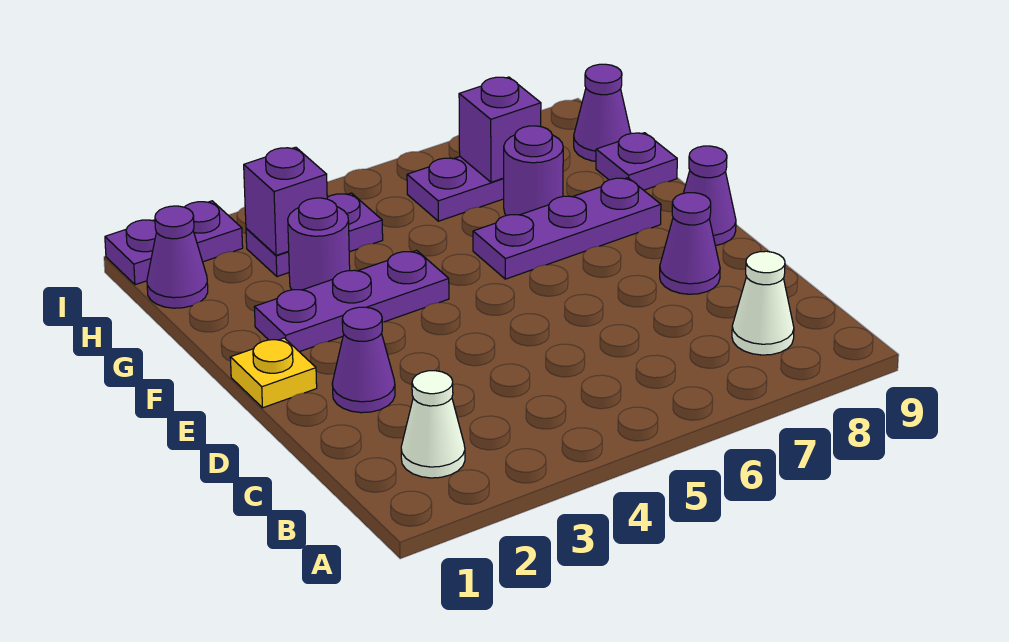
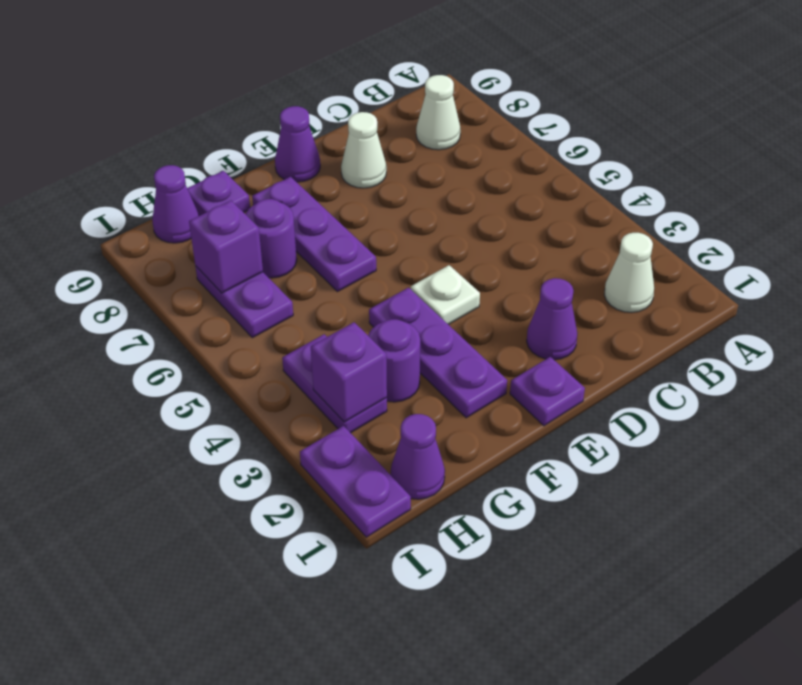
purple cone D8 level 1 -> white cone D8 level 1
yellow plate E1 level 1 -> purple plate E1 level 1
none -> white plate E4 level 1

